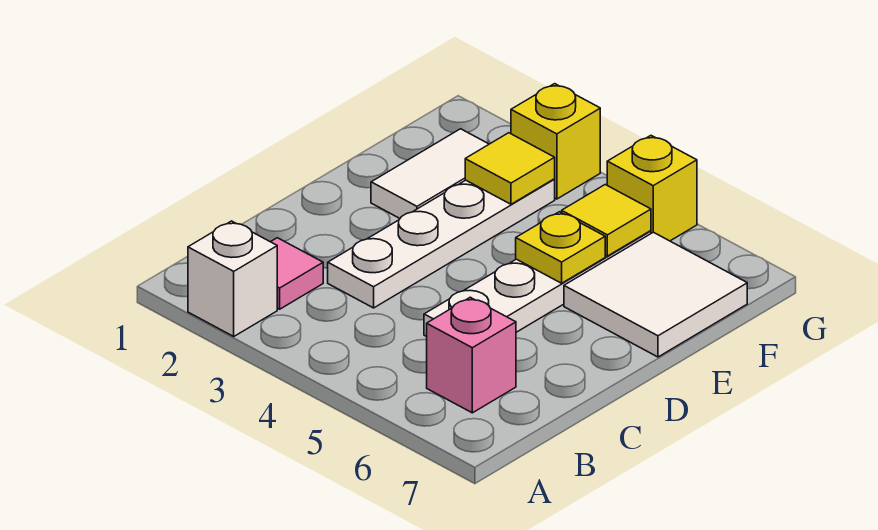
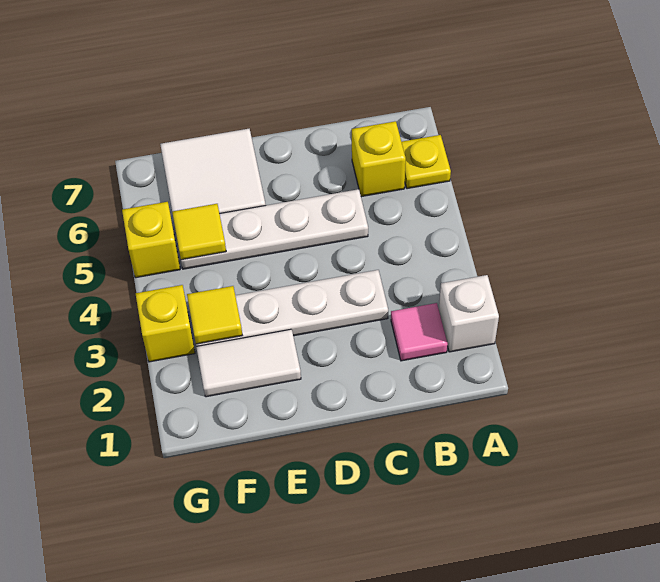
pink brick B6 level 1 -> yellow brick B6 level 1
yellow plate E5 level 2 -> yellow plate A6 level 1

